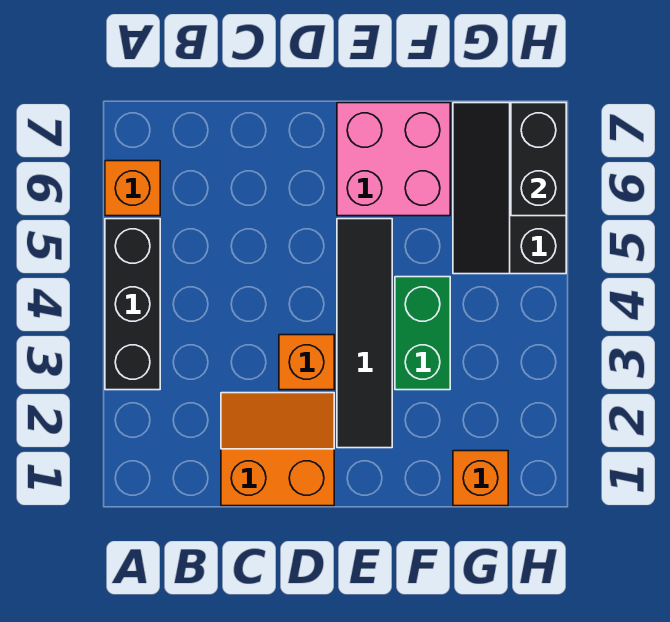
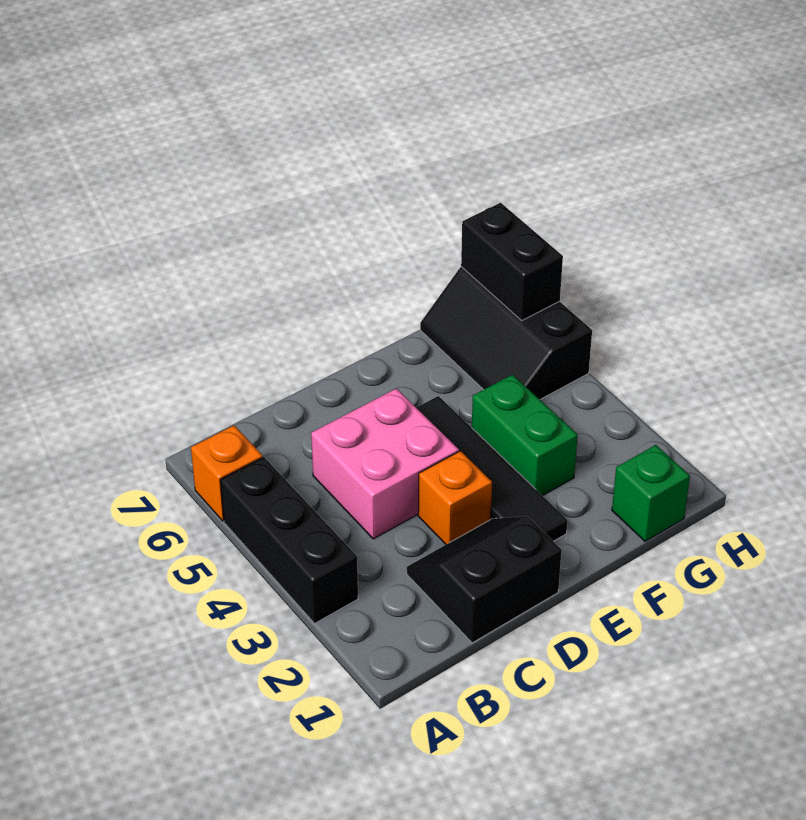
orange slope C1:D2 level 1 top 1 -> black slope C1:D2 level 1 top 1
pink brick E6:F7 level 1 -> pink brick C4:D5 level 1
orange brick G1 level 1 -> green brick G1 level 1

